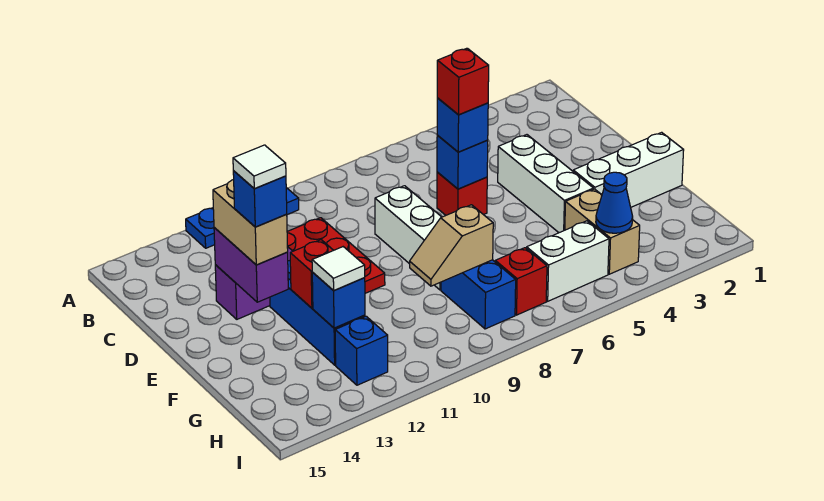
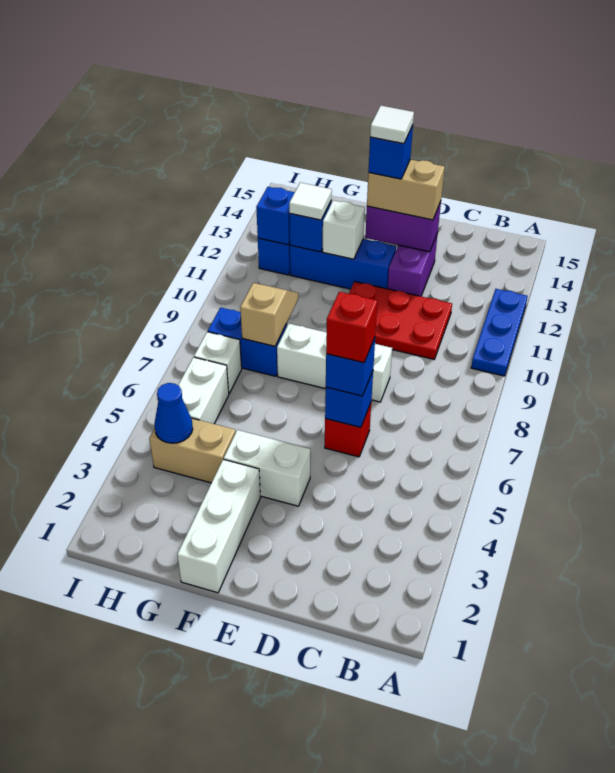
white brick D4:F4 level 1 -> white brick E4:F4 level 1
red brick F12 level 2 -> white brick F12 level 2
red brick H7 level 1 -> white brick H7 level 1
none -> blue brick H12 level 2

